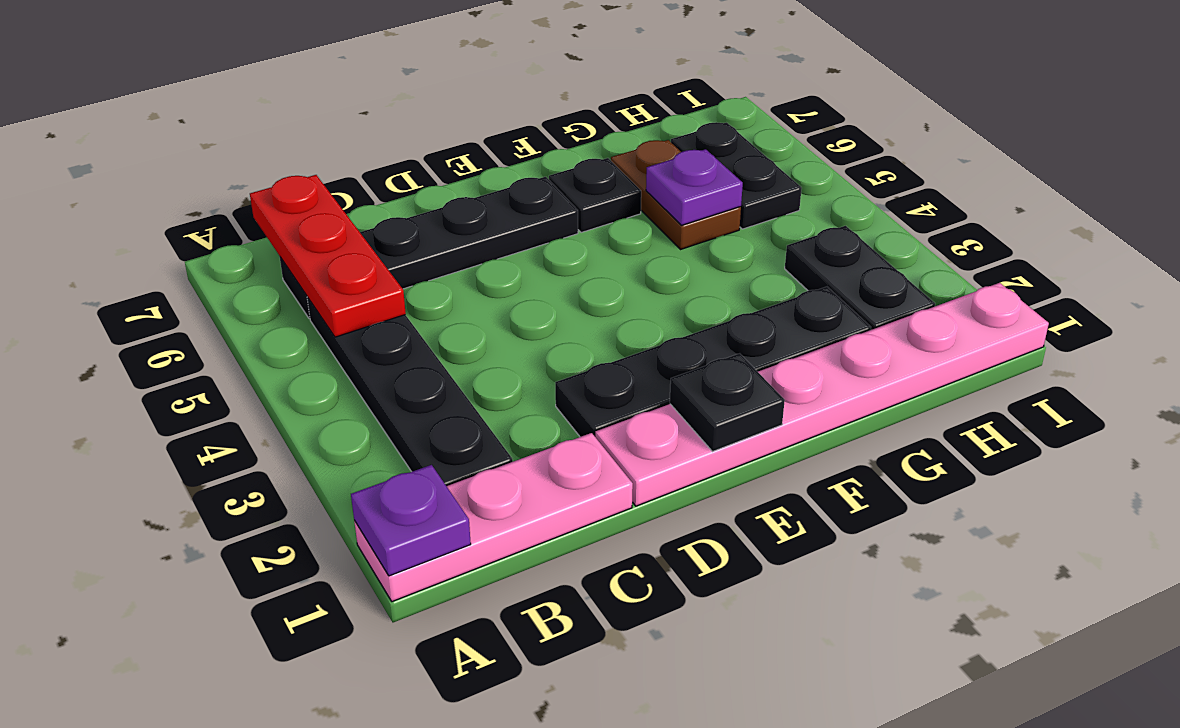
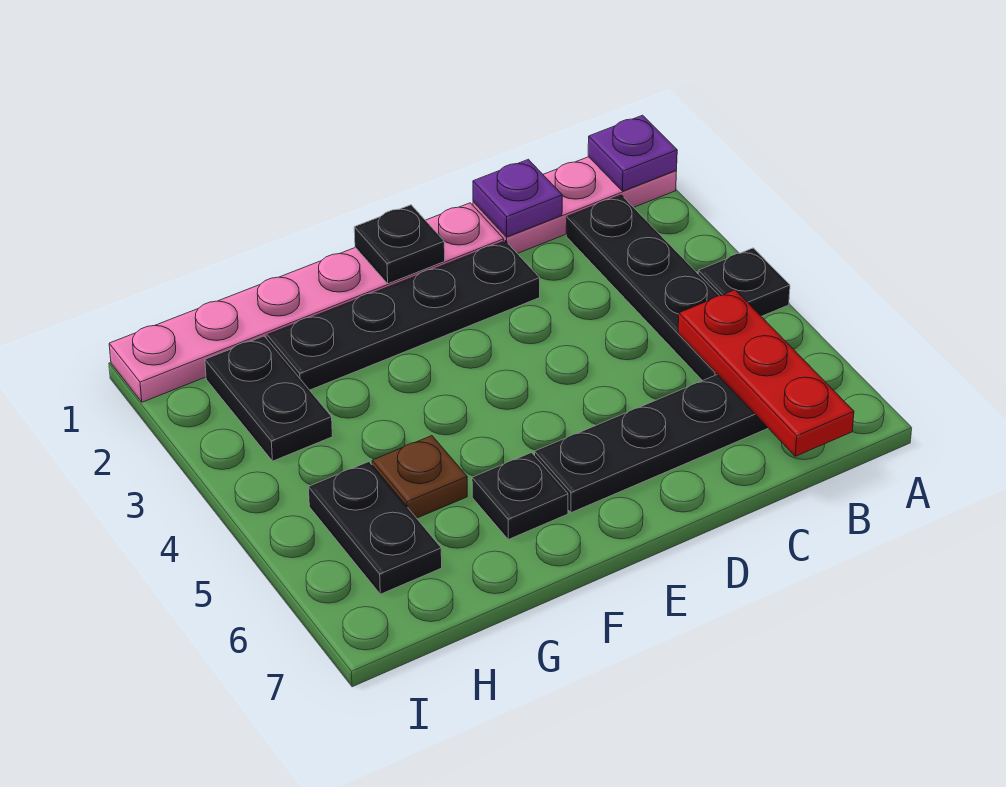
none -> black plate A4 level 1
brown plate G5:G6 level 1 -> brown plate G5 level 1
purple plate G5 level 2 -> purple plate C1 level 2

